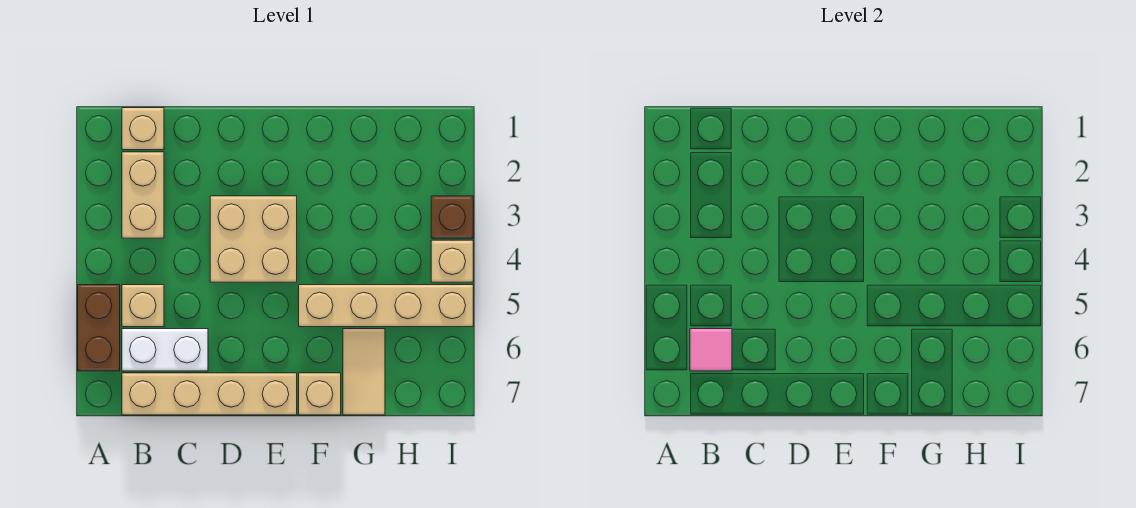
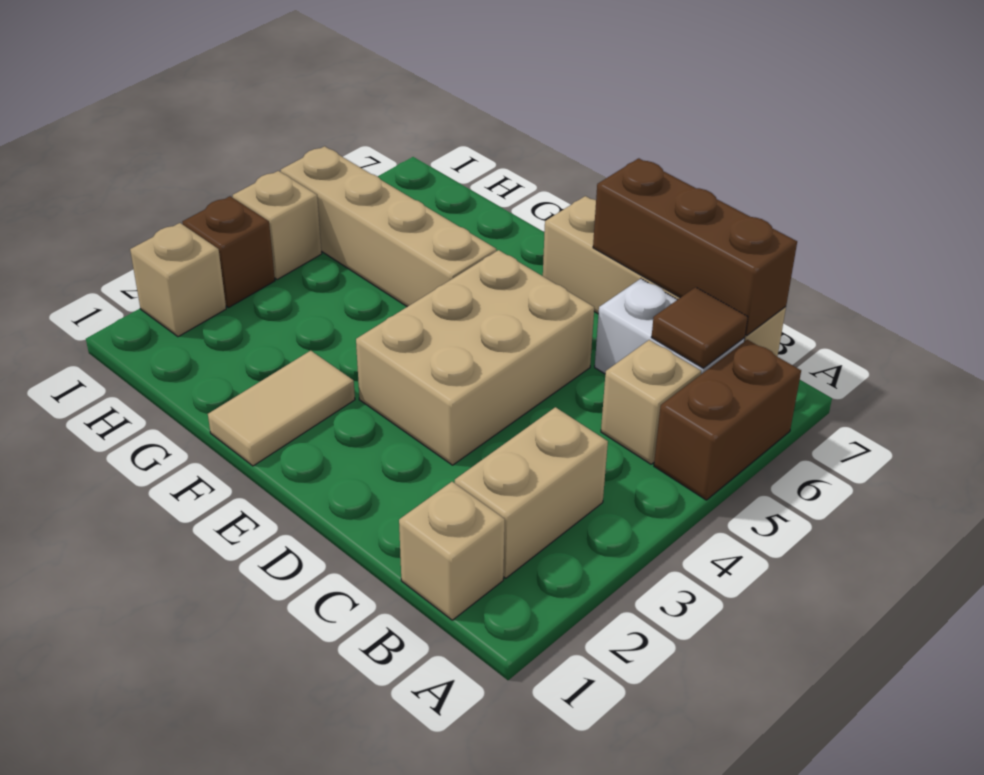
pink tile B6 level 2 -> brown tile B6 level 2
none -> brown brick B7:D7 level 2
tan brick D3:E4 level 1 -> tan brick D3:E5 level 1
tan brick F7 level 1 -> tan brick I2 level 1
tan tile G6:G7 level 1 -> tan tile F1:F2 level 1

